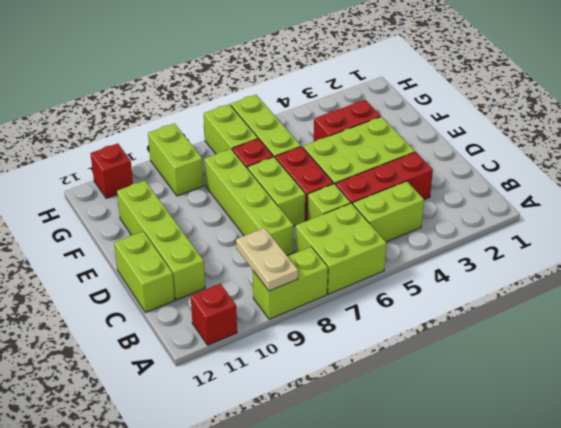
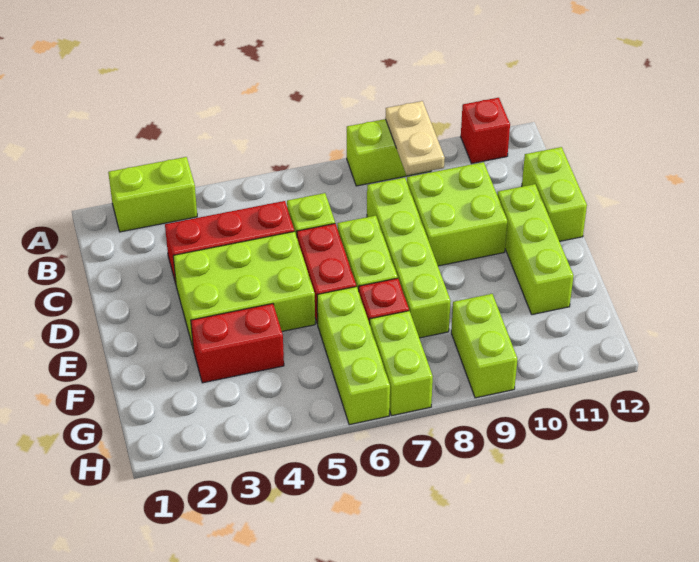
lime brick A6:B7 level 1 -> lime brick C9:D10 level 1
lime brick B4:B5 level 1 -> lime brick A2:A3 level 1
lime brick C11:F11 level 1 -> lime brick D11:F11 level 1
red brick H11 level 1 -> none

